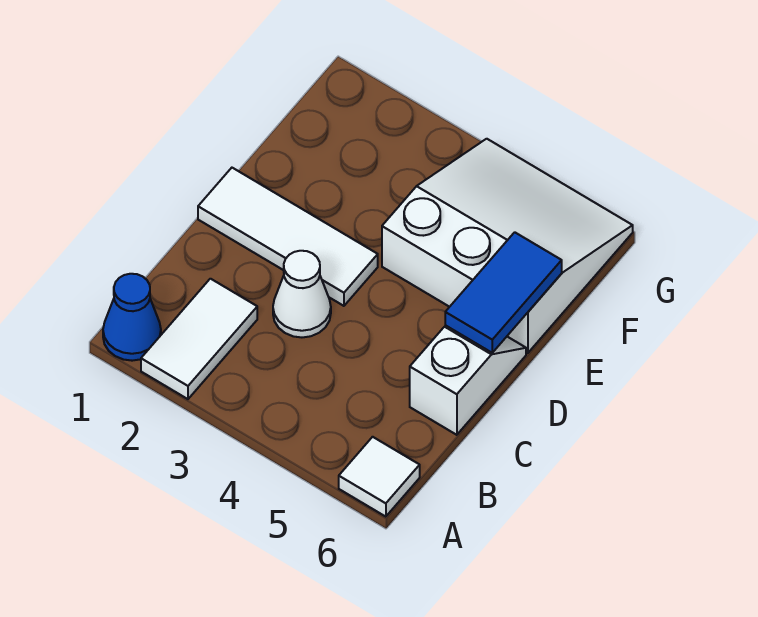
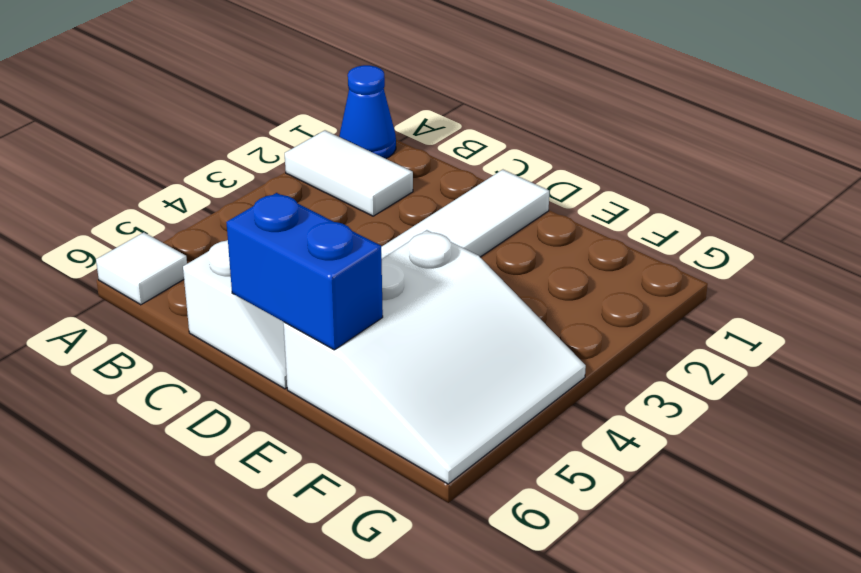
white cone C3 level 1 -> none
blue tile D6:E6 level 2 -> blue brick D6:E6 level 2

